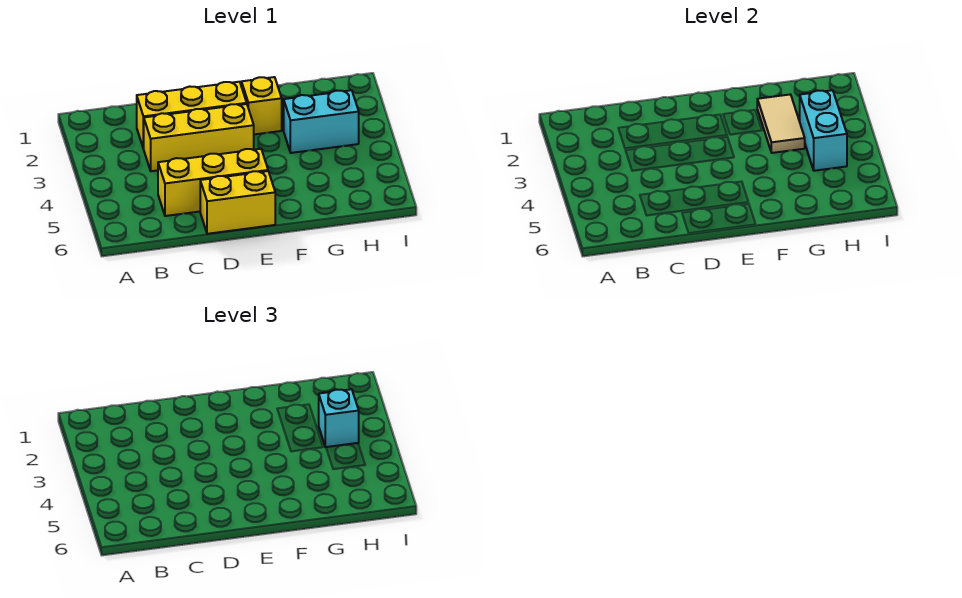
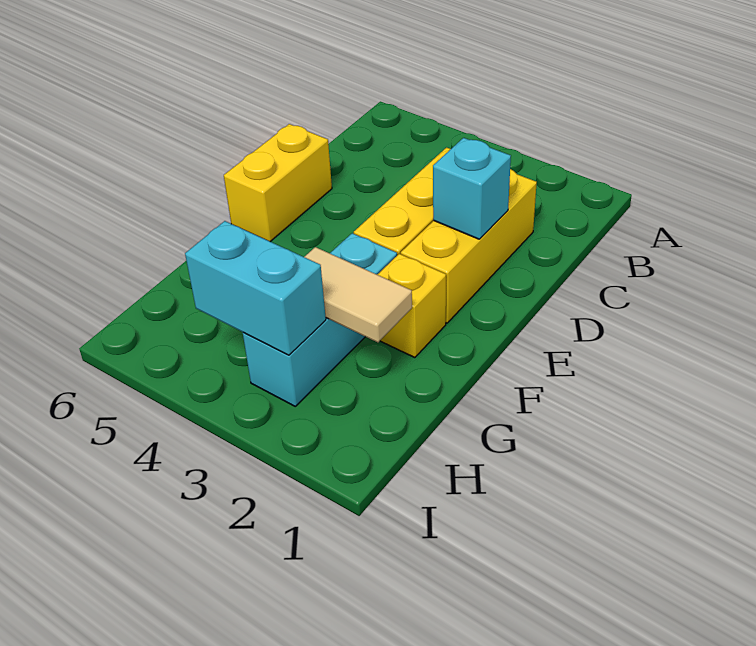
yellow brick C5:E5 level 1 -> none
cyan brick G3:H3 level 1 -> cyan brick F3:H3 level 1
cyan brick H3 level 3 -> cyan brick D2 level 2

